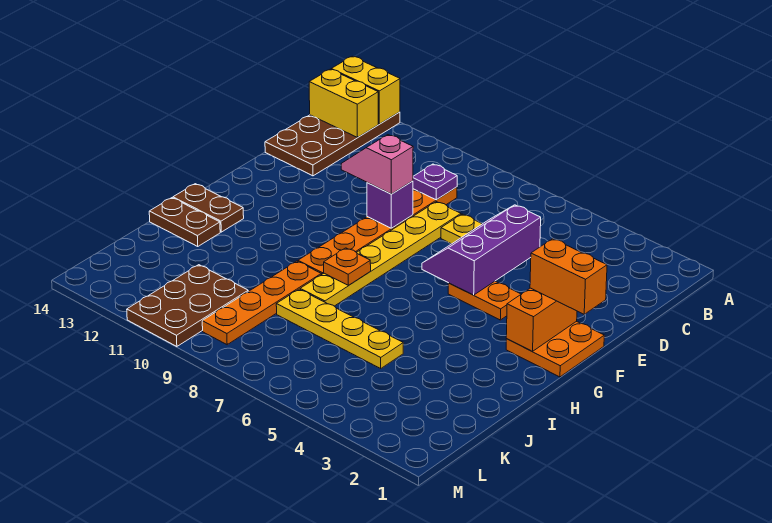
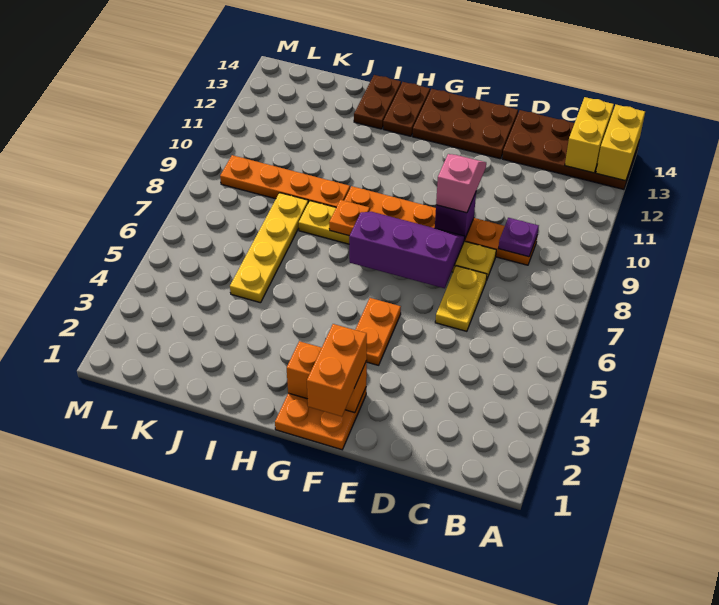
purple slope D5:F6 level 2 top 5 -> purple slope E7:G8 level 2 top 7
brown plate K10:M11 level 1 -> brown plate E13:G14 level 1

